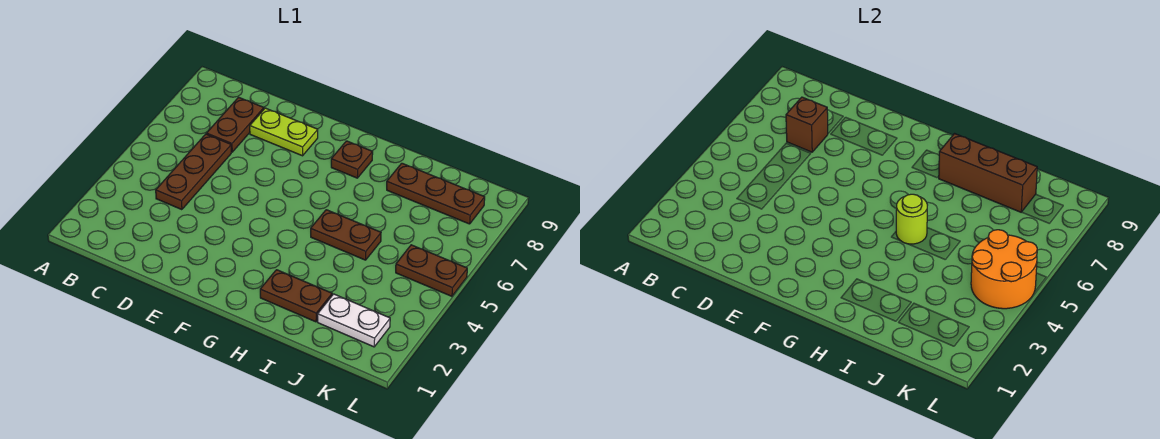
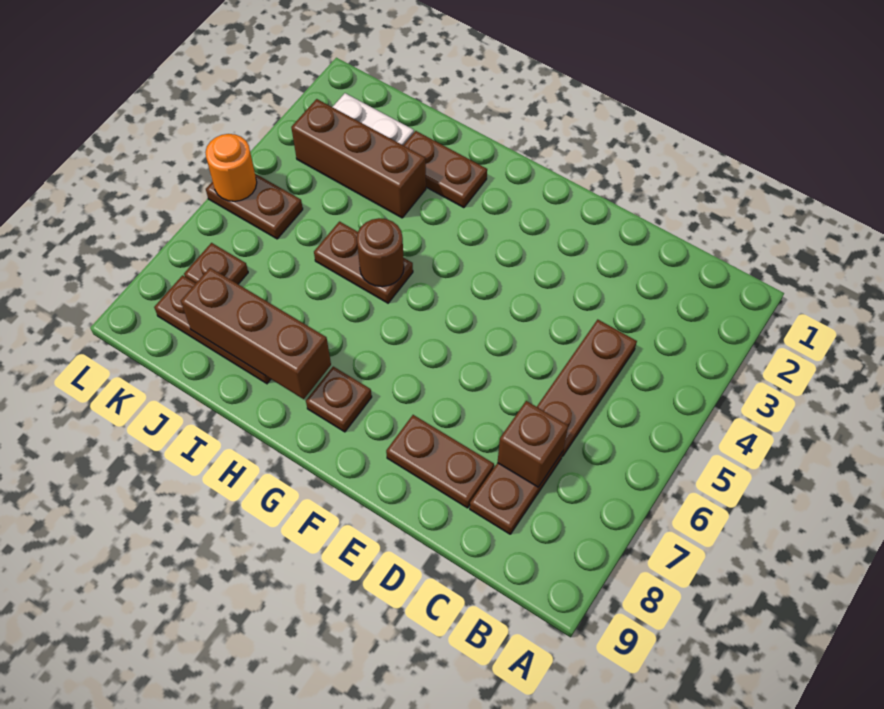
lime plate D8:E8 level 1 -> brown plate D8:E8 level 1
lime round brick H5 level 2 -> brown round brick H5 level 2
none -> brown brick I3:K3 level 1
orange round brick K4:L5 level 2 -> orange round brick L5 level 2
none -> brown plate K7 level 1

